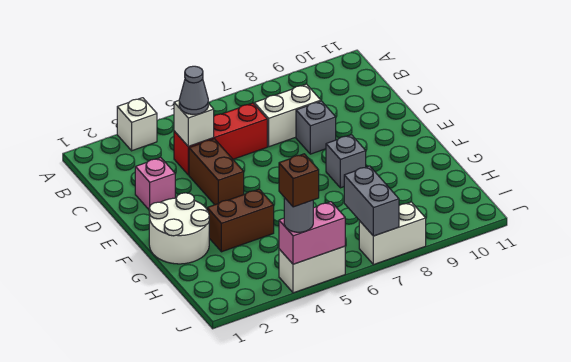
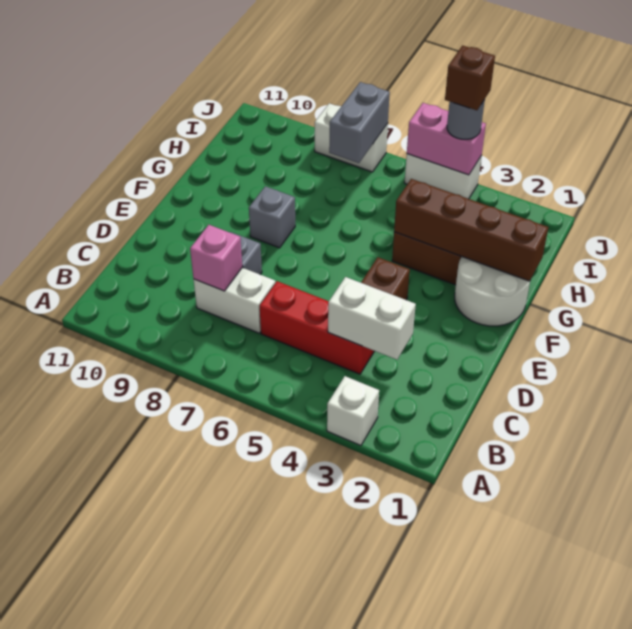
white brick C4 level 2 -> white brick C3:C4 level 2
grey cone C4 level 3 -> none
pink brick D2 level 1 -> pink brick C8 level 2
none -> brown brick G1:G4 level 2

